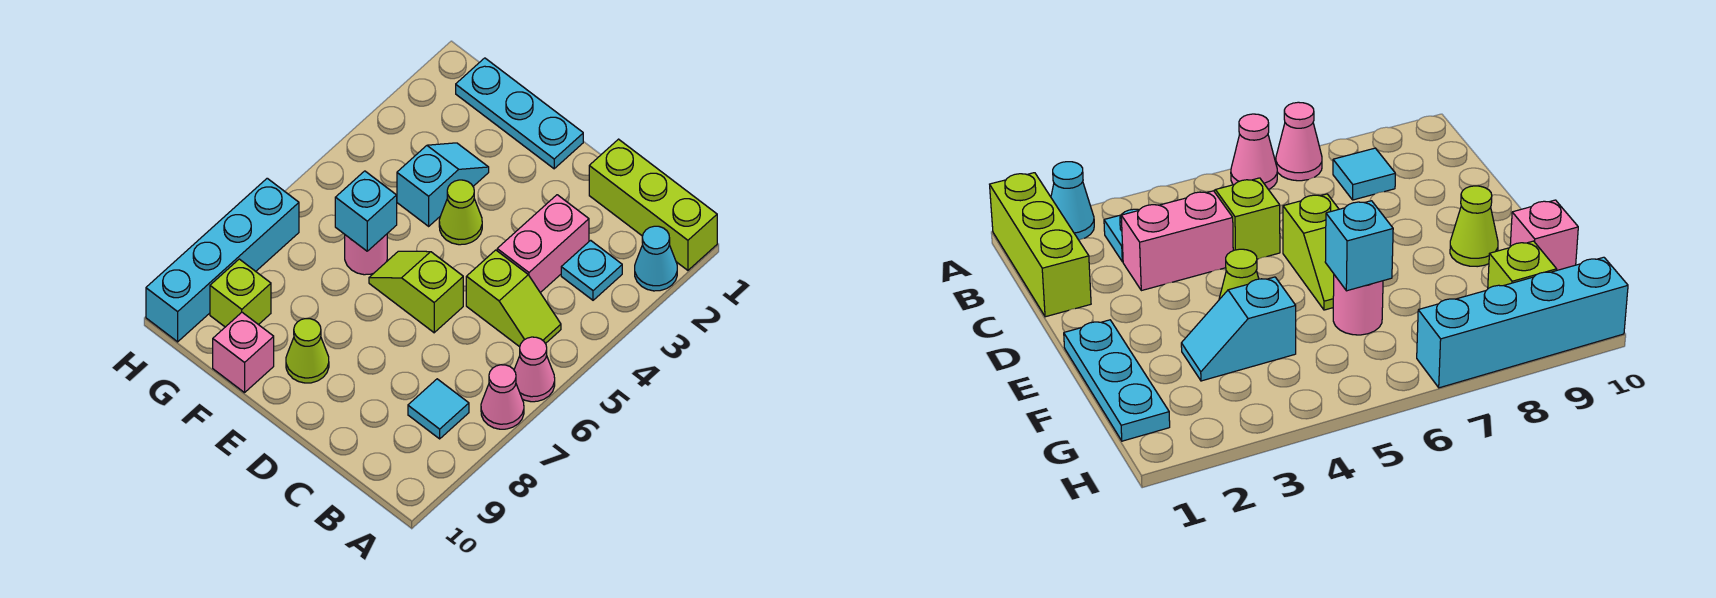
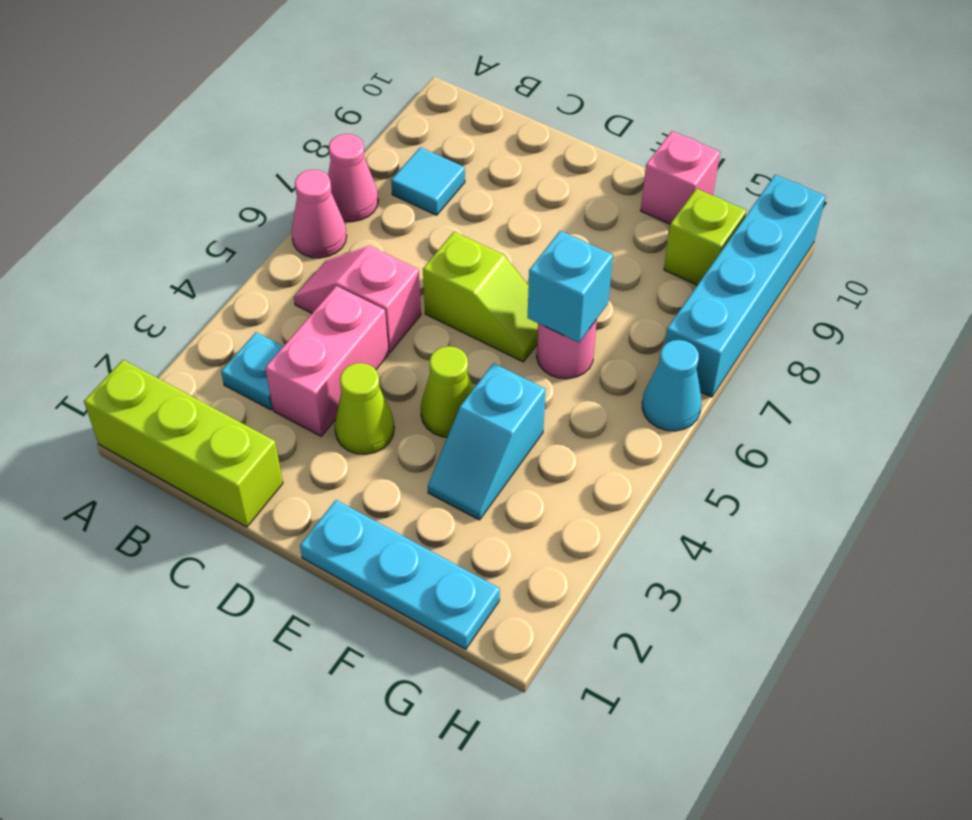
cyan cone A2 level 1 -> cyan cone H6 level 1
lime slope B5:C5 level 1 top C -> pink slope B5:C5 level 1 top C
lime cone E9 level 1 -> lime cone D3 level 1

